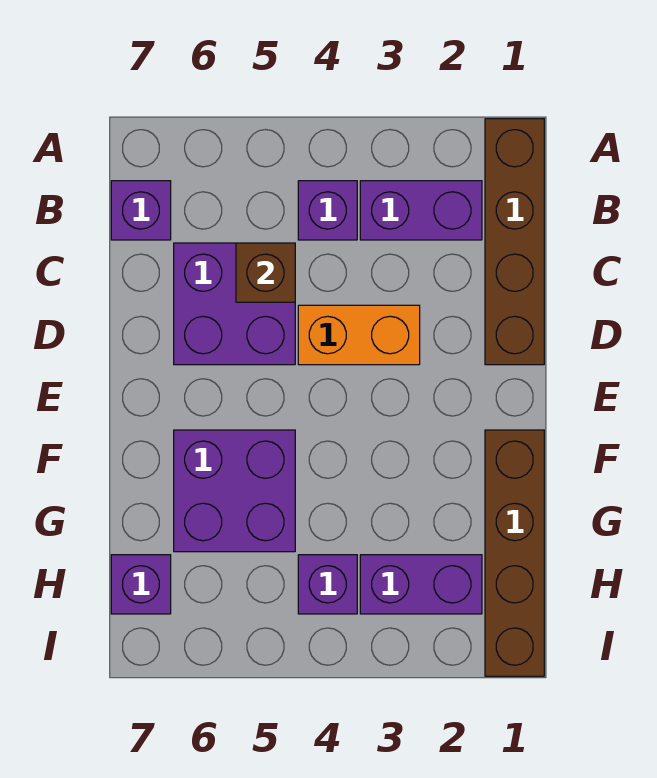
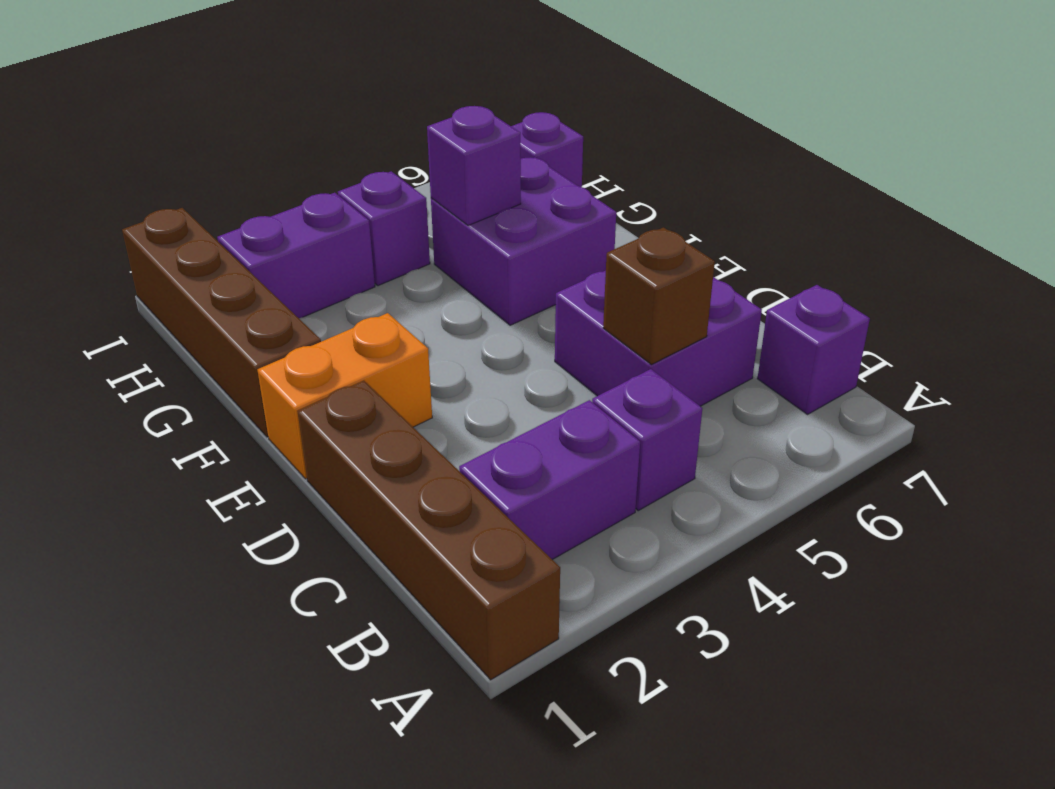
orange brick D3:D4 level 1 -> orange brick E1:E2 level 1
none -> purple brick G5 level 2

